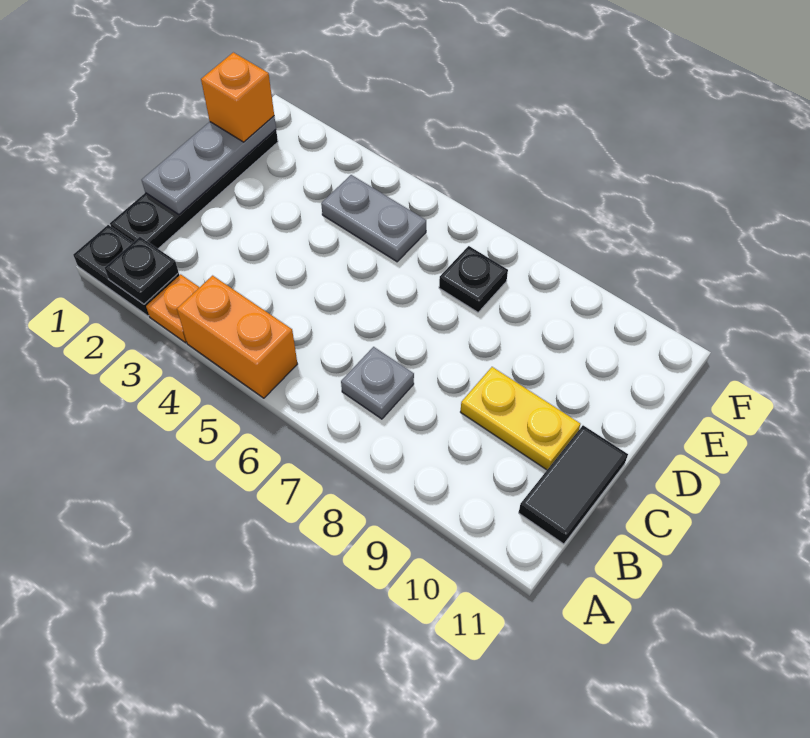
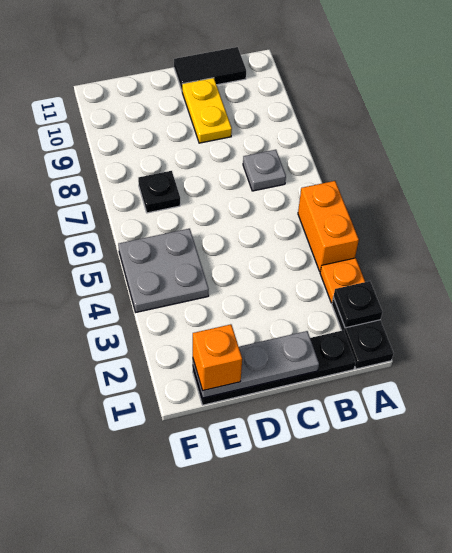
grey plate E4:E5 level 1 -> grey plate E4:F5 level 1

